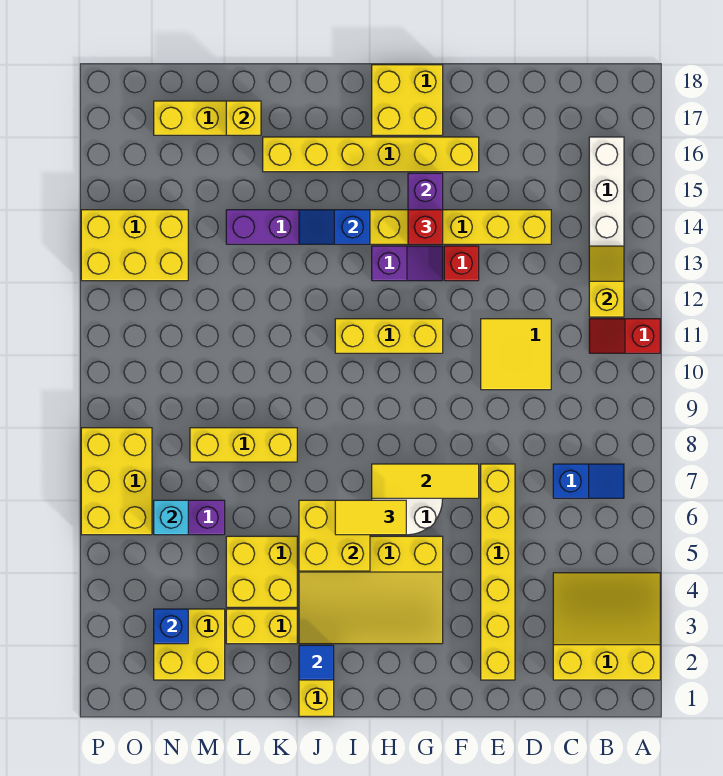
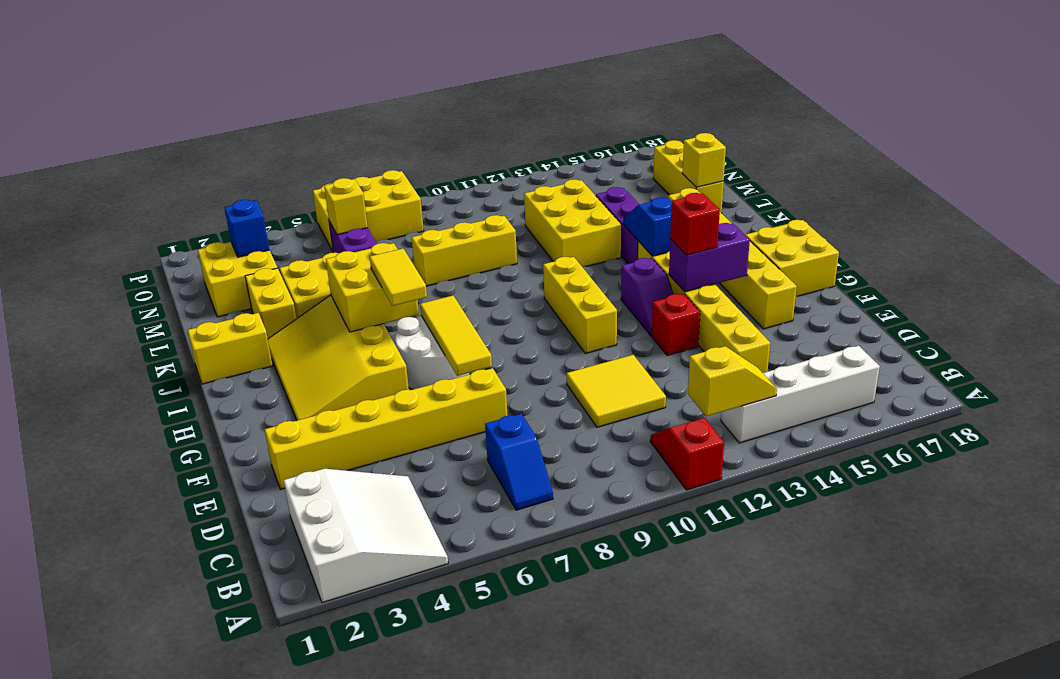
yellow slope A2:C4 level 1 top 2 -> white slope A2:C4 level 1 top 2
blue tile J2 level 2 -> none
yellow brick K8:M8 level 1 -> yellow brick L8:L10 level 1
cyan brick N6 level 2 -> yellow brick N6 level 2
yellow brick N13:P14 level 1 -> yellow brick K12:M13 level 1

